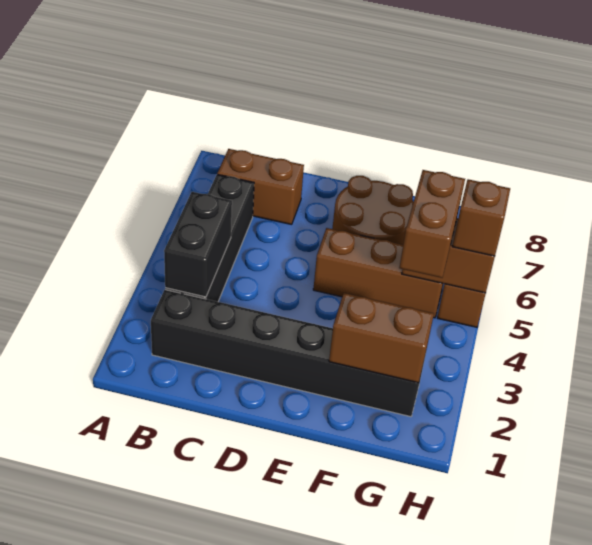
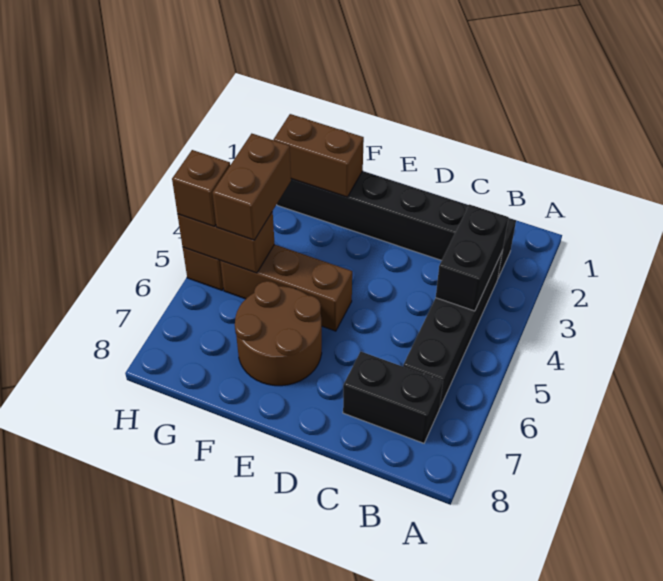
brown brick B7:C7 level 1 -> black brick B7:C7 level 1

